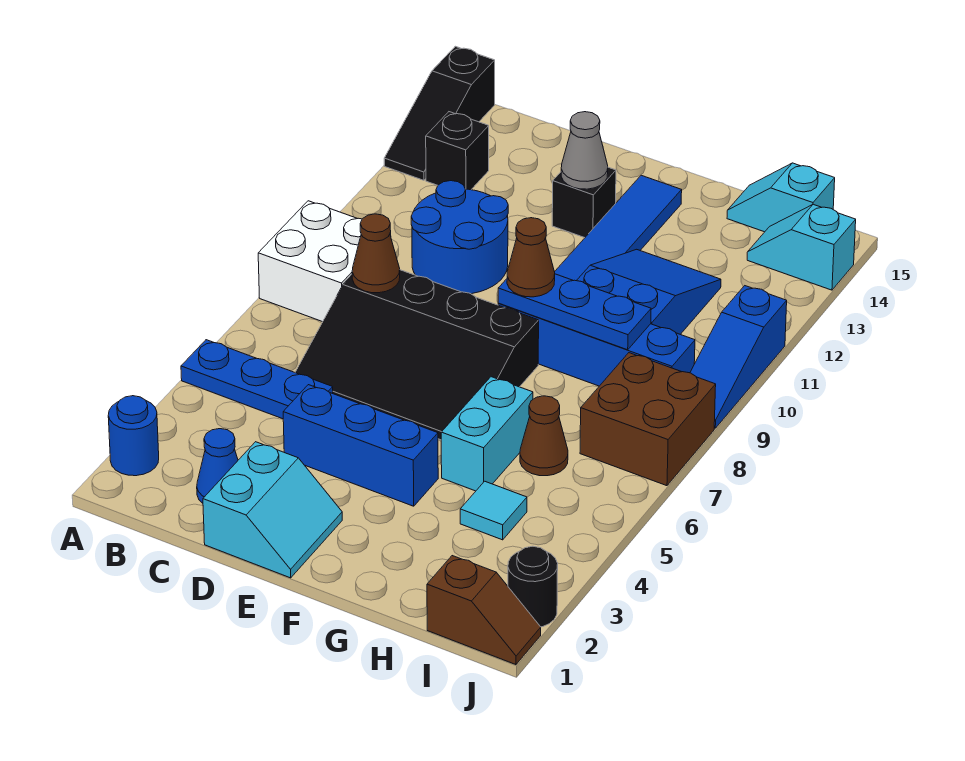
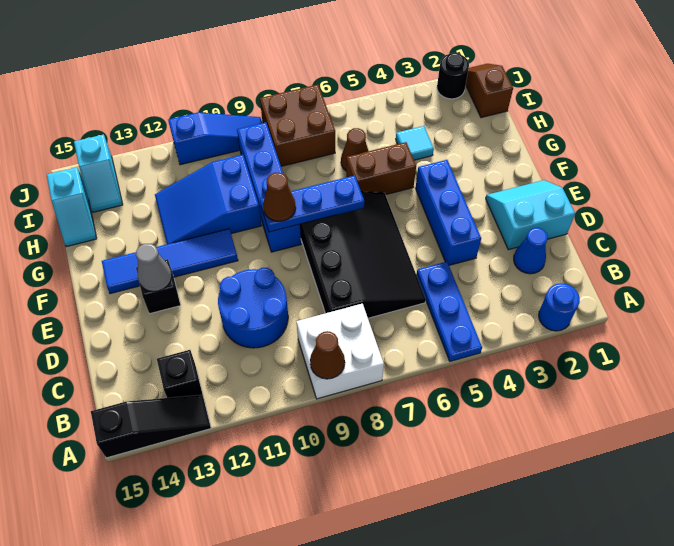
brown cone C8 level 2 -> brown cone A9 level 2
blue plate F9:H9 level 2 -> blue plate F7:F9 level 2
cyan brick G5:G6 level 1 -> brown brick G5:G6 level 1

